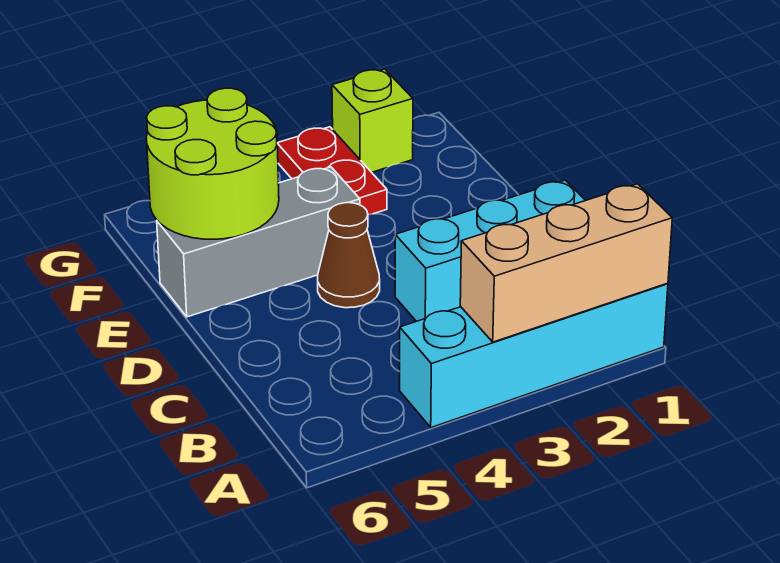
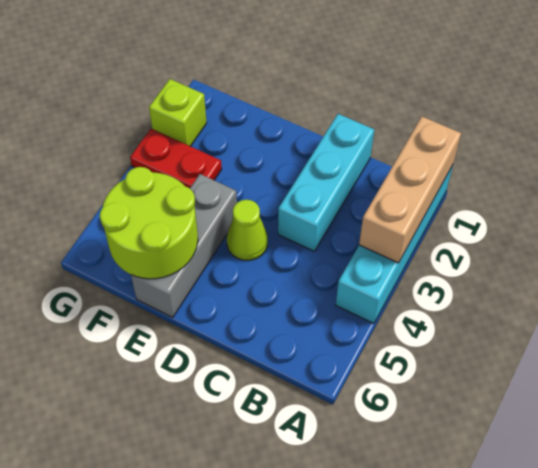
brown cone D4 level 1 -> lime cone D4 level 1

